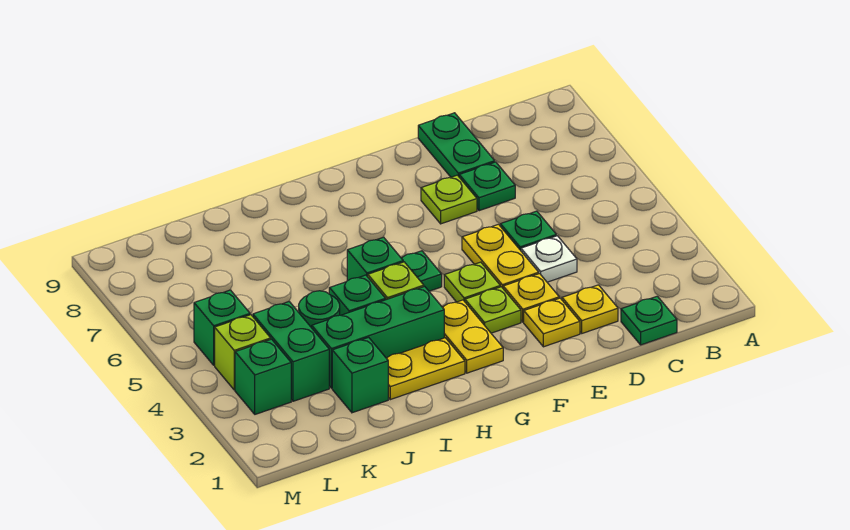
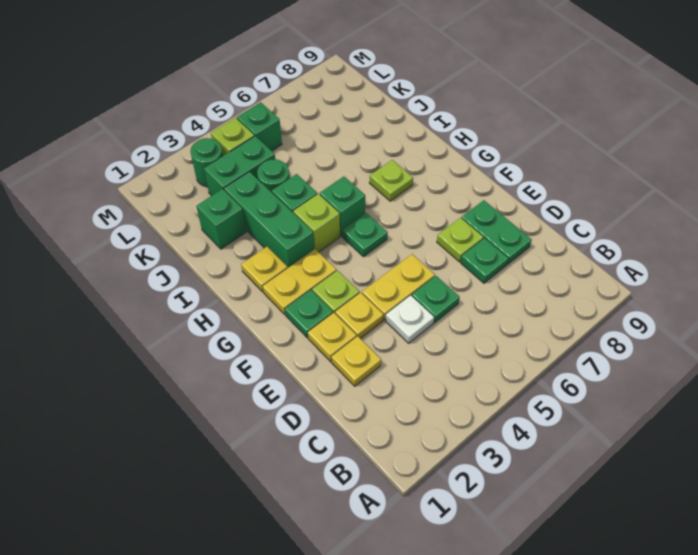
green plate C1 level 1 -> green plate F2 level 1
green plate D8:D9 level 1 -> green plate D8:E8 level 1
lime plate F4 level 1 -> lime plate H7 level 1
yellow plate H2:I2 level 1 -> yellow plate H2 level 1
green brick L3 level 1 -> green round brick L3 level 1

